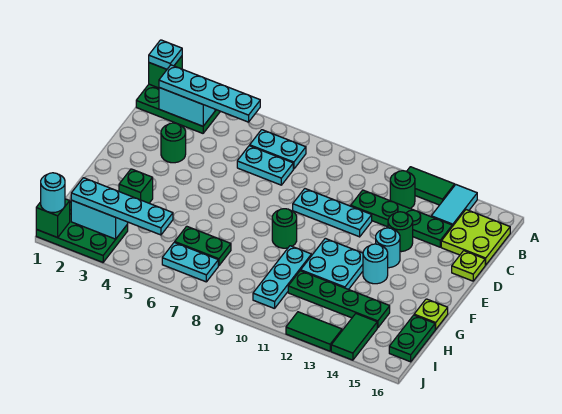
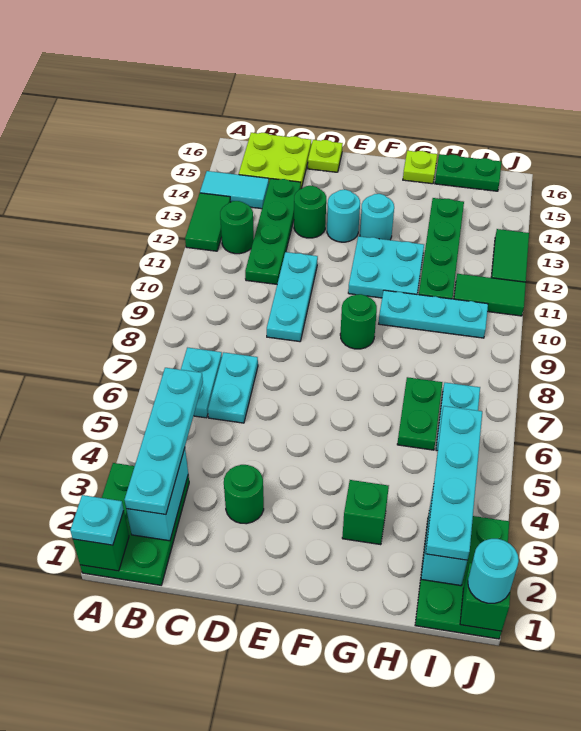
green tile I14:J14 level 1 -> green tile I11:J11 level 1

